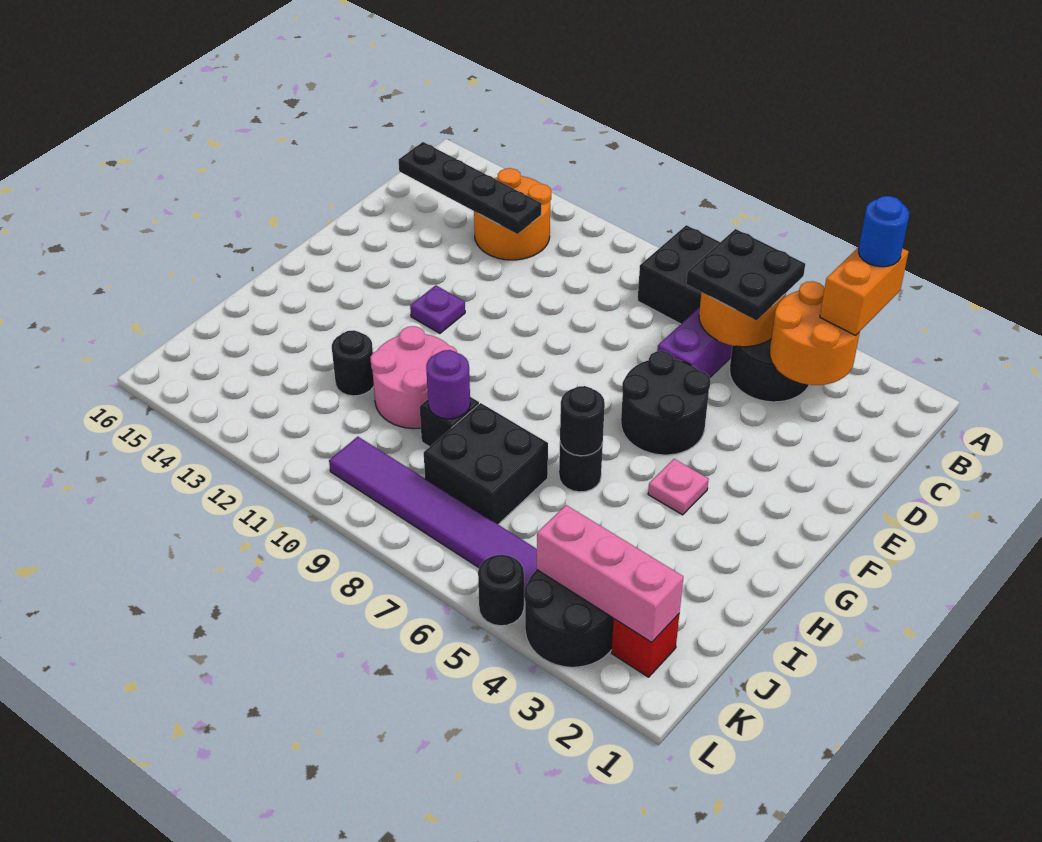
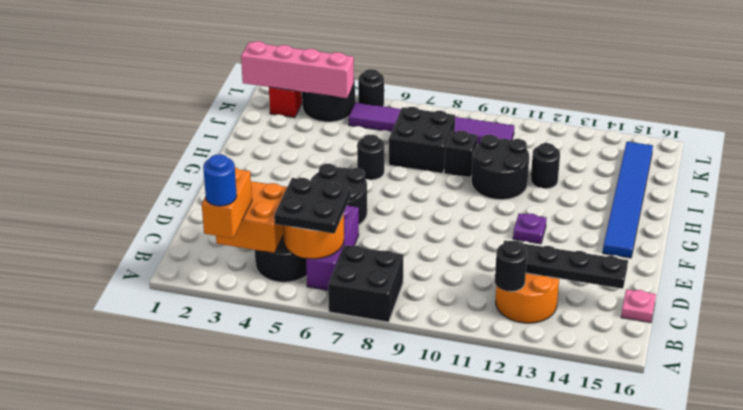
orange round brick B3:C4 level 2 -> orange brick B3:C4 level 2
none -> blue tile F15:K15 level 1
pink plate G4 level 1 -> pink plate C16 level 1
black round brick H6 level 2 -> black round brick B12 level 2
pink round brick H10:I11 level 1 -> black round brick H10:I11 level 1
purple round brick I9 level 2 -> none
pink brick K2:K4 level 2 -> pink brick K1:K4 level 2

